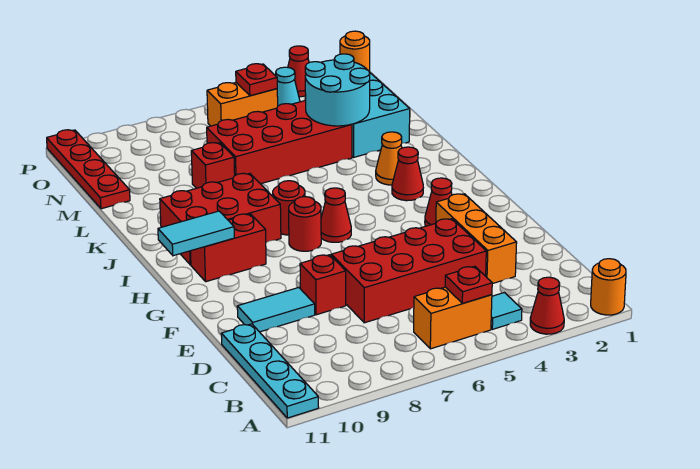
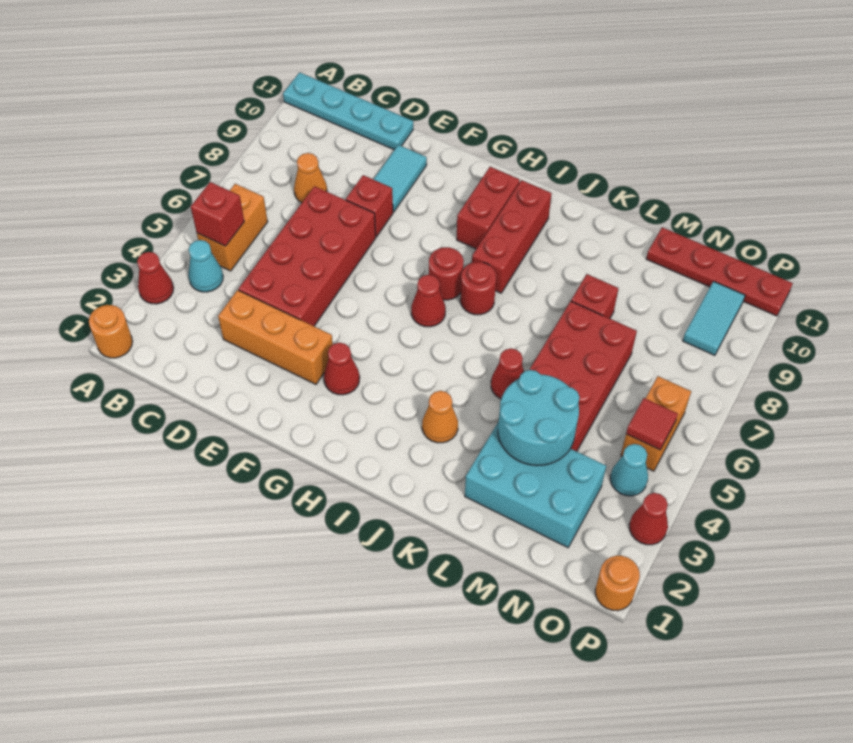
cyan tile B4 level 1 -> cyan cone B4 level 1
red plate B5 level 2 -> red brick B5 level 2
none -> orange cone C8 level 1
cyan tile H10:H11 level 2 -> cyan tile O9:O10 level 1
red cone I3 level 1 -> red cone K5 level 1
red brick I8:J10 level 1 -> red brick I8:I10 level 1
red plate O5 level 2 -> red tile O5 level 2

